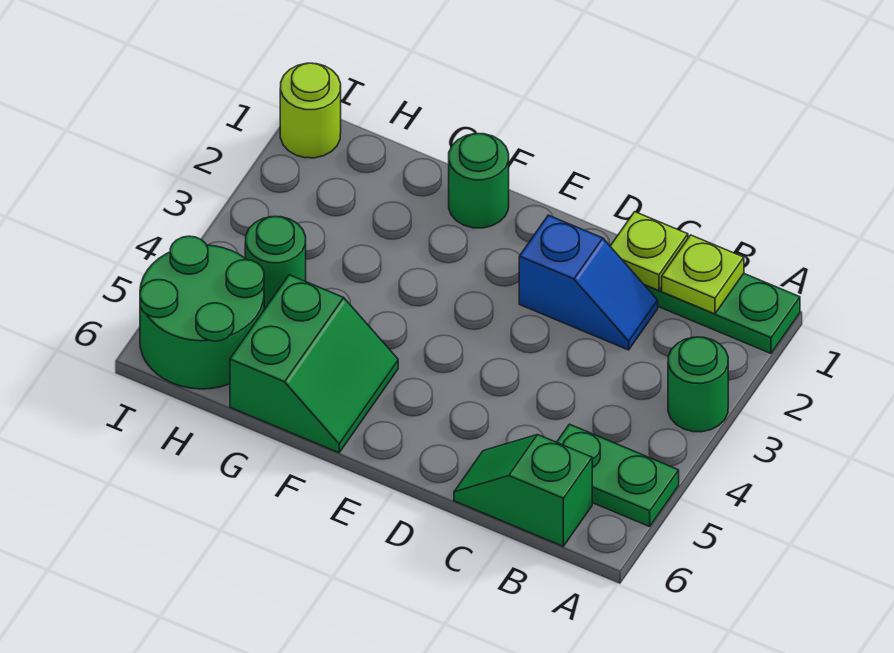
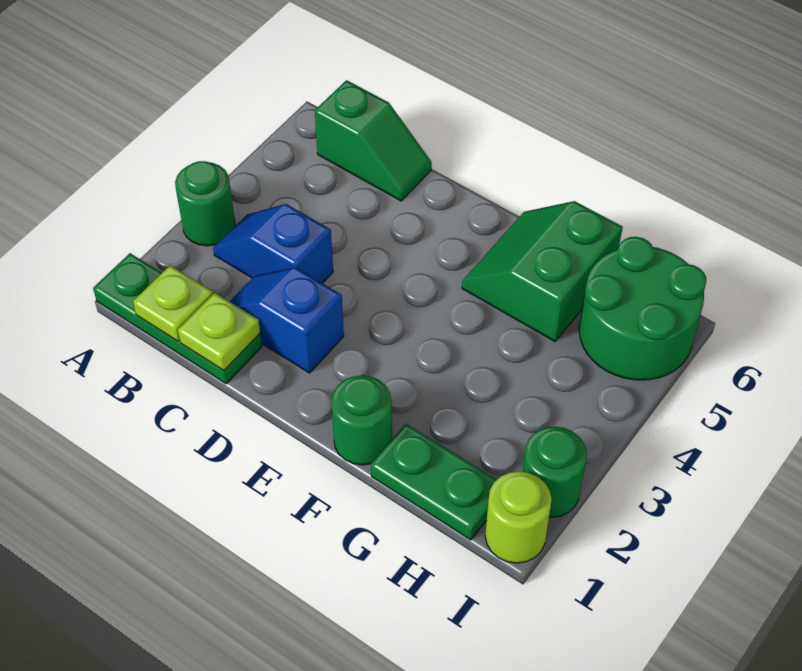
green plate A5:B5 level 1 -> green plate G1:H1 level 1
none -> blue slope B3:C3 level 1 top C
green round brick H4 level 1 -> green round brick I2 level 1

